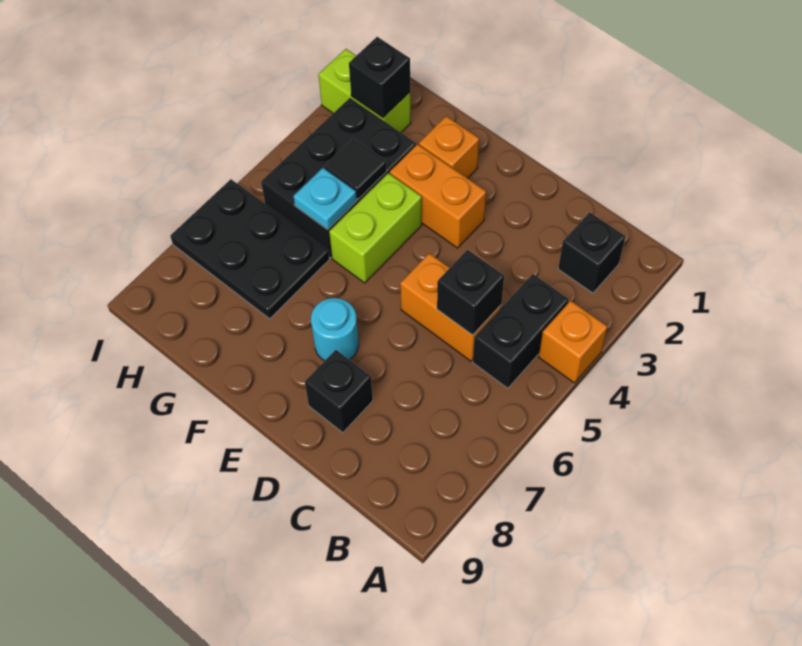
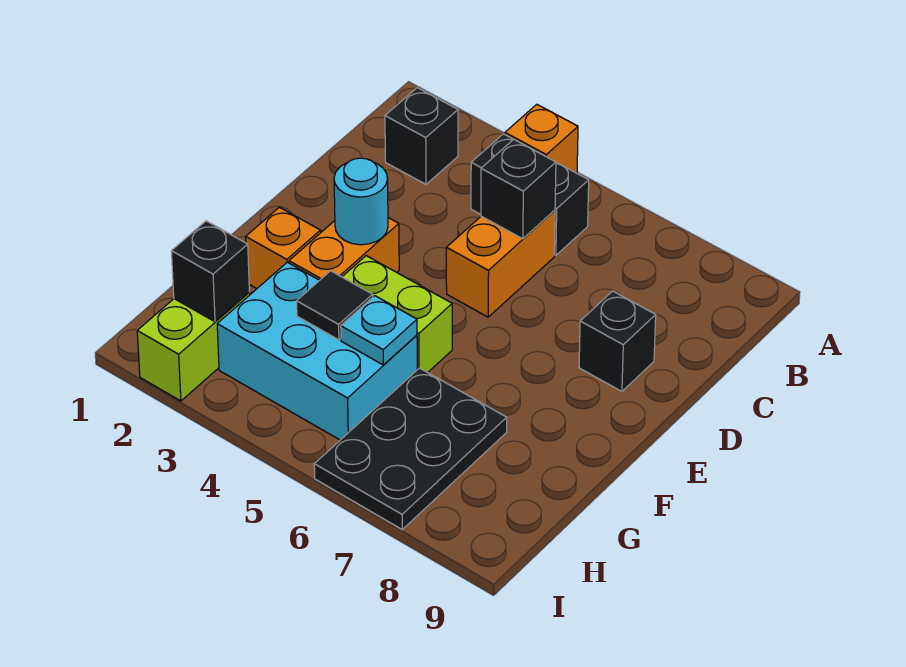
cyan round brick E7 level 1 -> cyan round brick E3 level 2
black brick G3:H5 level 1 -> cyan brick G3:H5 level 1

